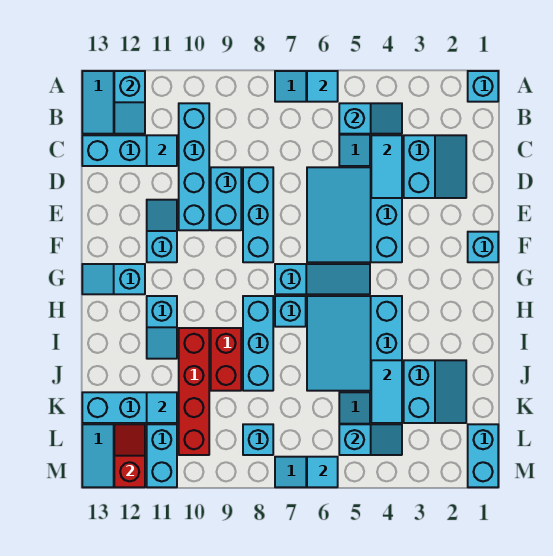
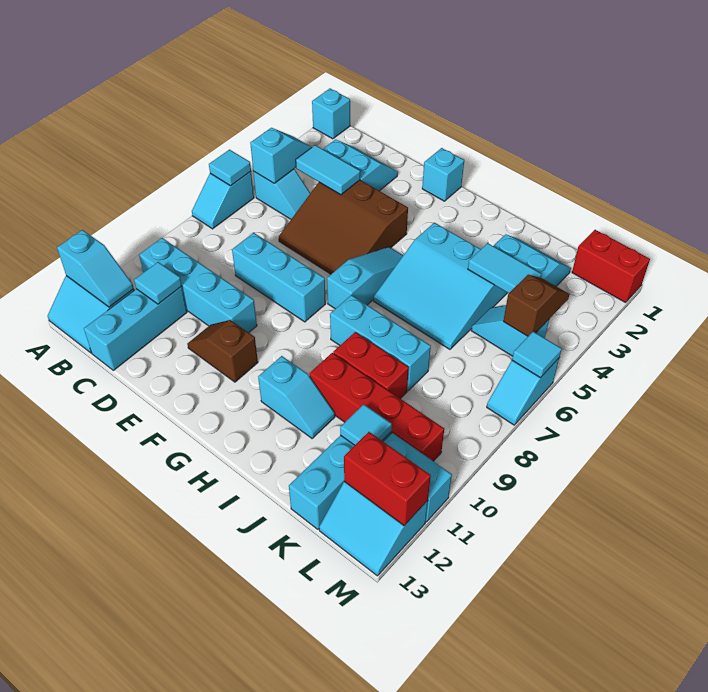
cyan slope D4:F6 level 1 top 4 -> brown slope D4:F6 level 1 top 4
cyan brick D9:E9 level 1 -> none
cyan slope E11:F11 level 1 top F -> brown slope E11:F11 level 1 top F
cyan slope G12:G13 level 1 top 12 -> none
cyan brick H7 level 1 -> none
cyan brick L1:M1 level 1 -> red brick L1:M1 level 1
cyan slope L4:L5 level 2 top 5 -> brown slope L4:L5 level 2 top 5
cyan brick L8 level 1 -> none
red slope L12:M12 level 2 top M -> red brick L12:M12 level 2

